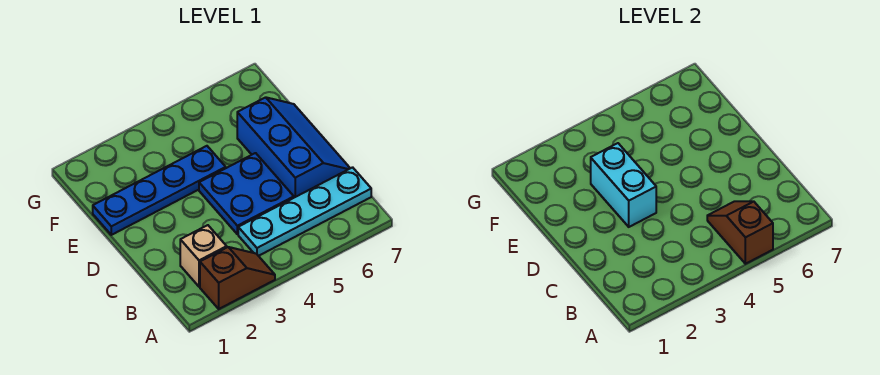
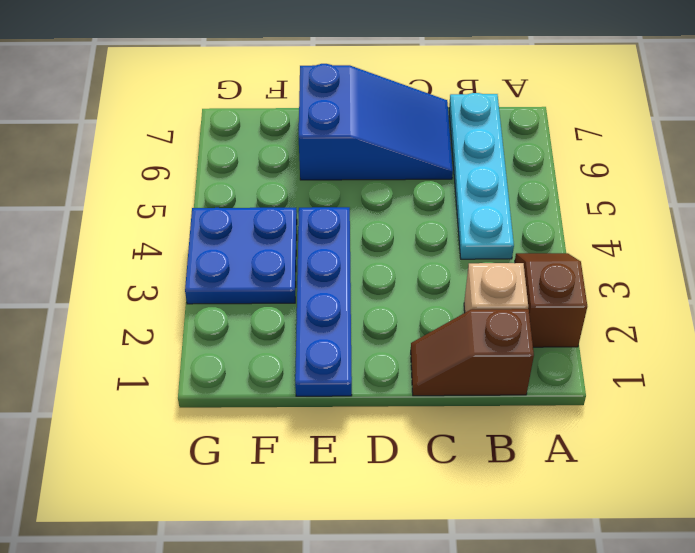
brown slope A5:B5 level 2 top A -> brown slope B1:C1 level 1 top B
blue plate C4:D5 level 1 -> blue plate F3:G4 level 1
blue slope C6:E7 level 1 top 6 -> blue slope C6:E7 level 1 top E
cyan brick D3:E3 level 2 -> none

